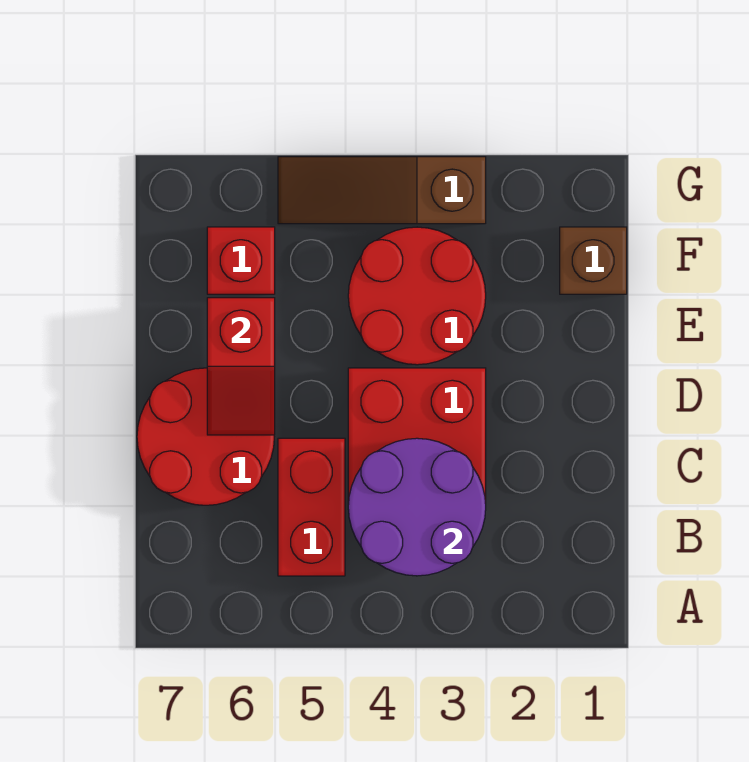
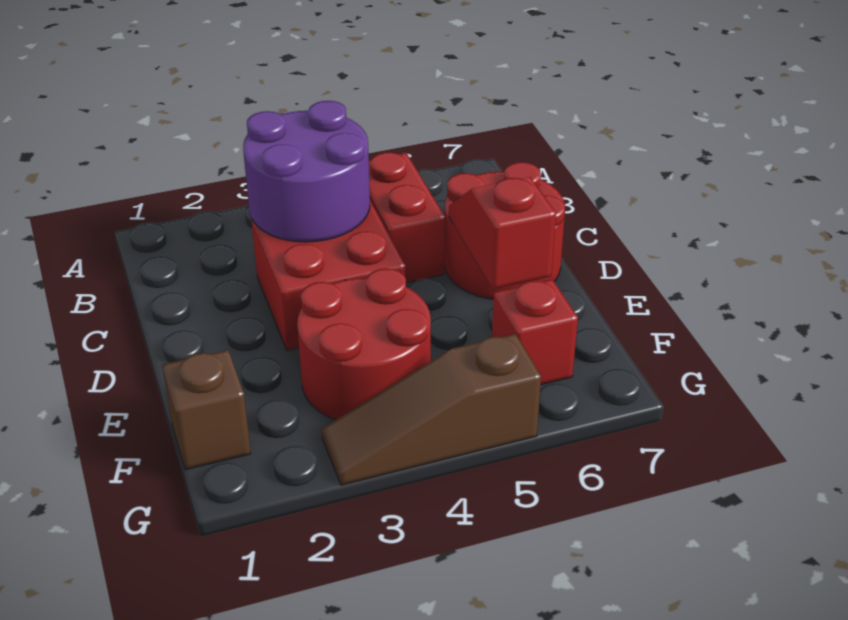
brown slope G3:G5 level 1 top 3 -> brown slope G3:G5 level 1 top 5

